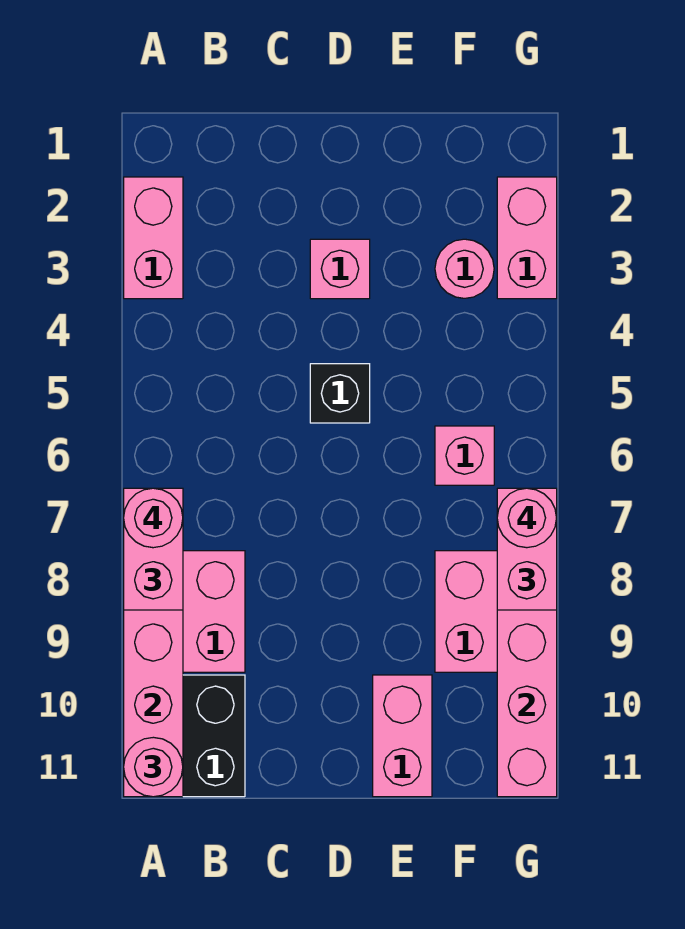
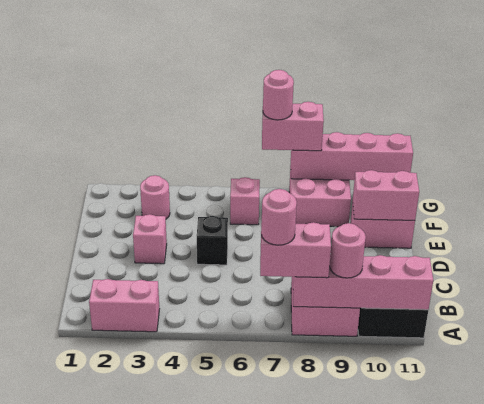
pink round brick A11 level 3 -> pink round brick A9 level 3
pink brick G2:G3 level 1 -> pink brick E10:E11 level 2

